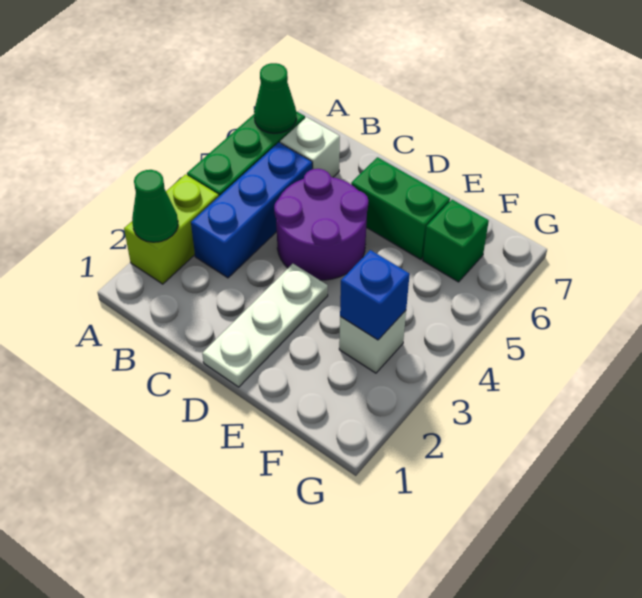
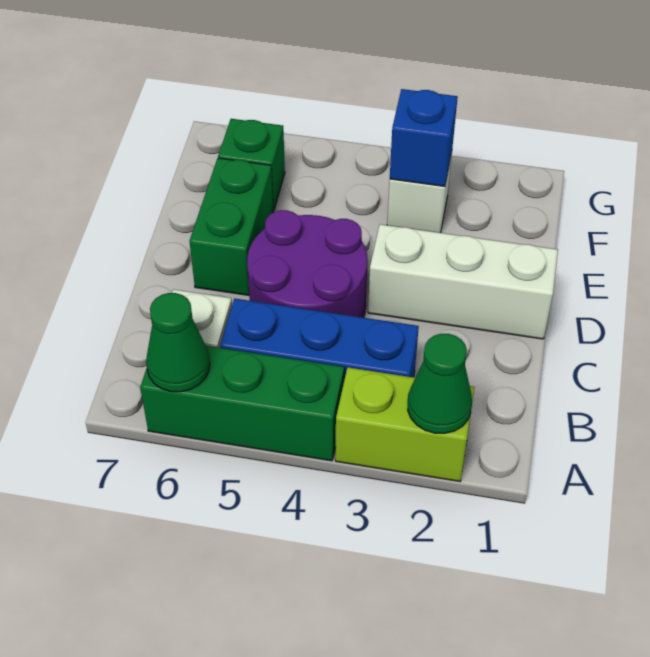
white plate D1:D3 level 1 -> white brick D1:D3 level 1

